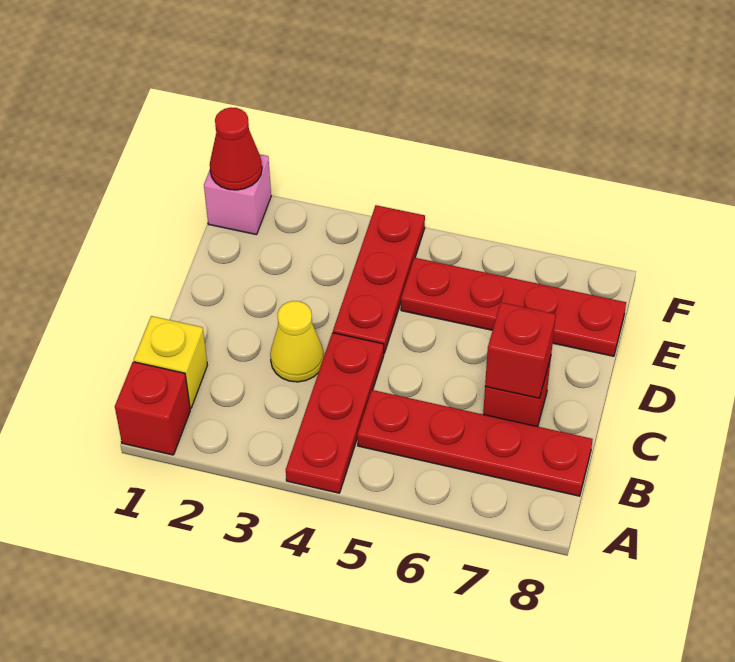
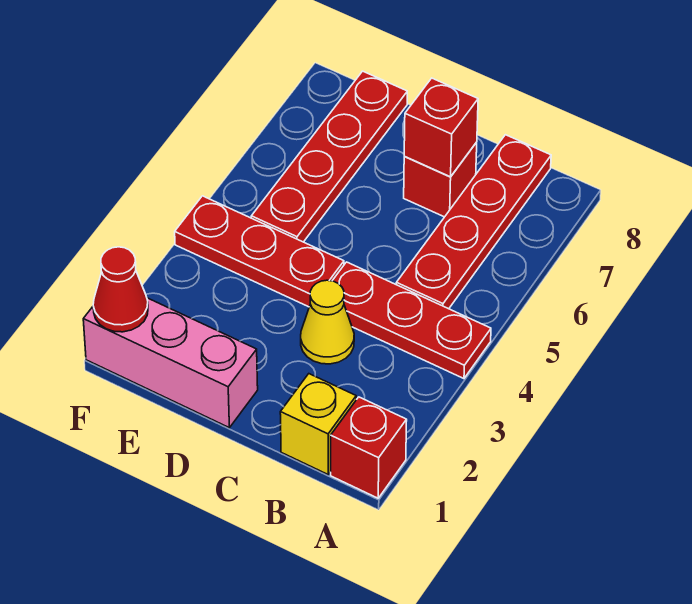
pink brick F1 level 1 -> pink brick D1:F1 level 1

